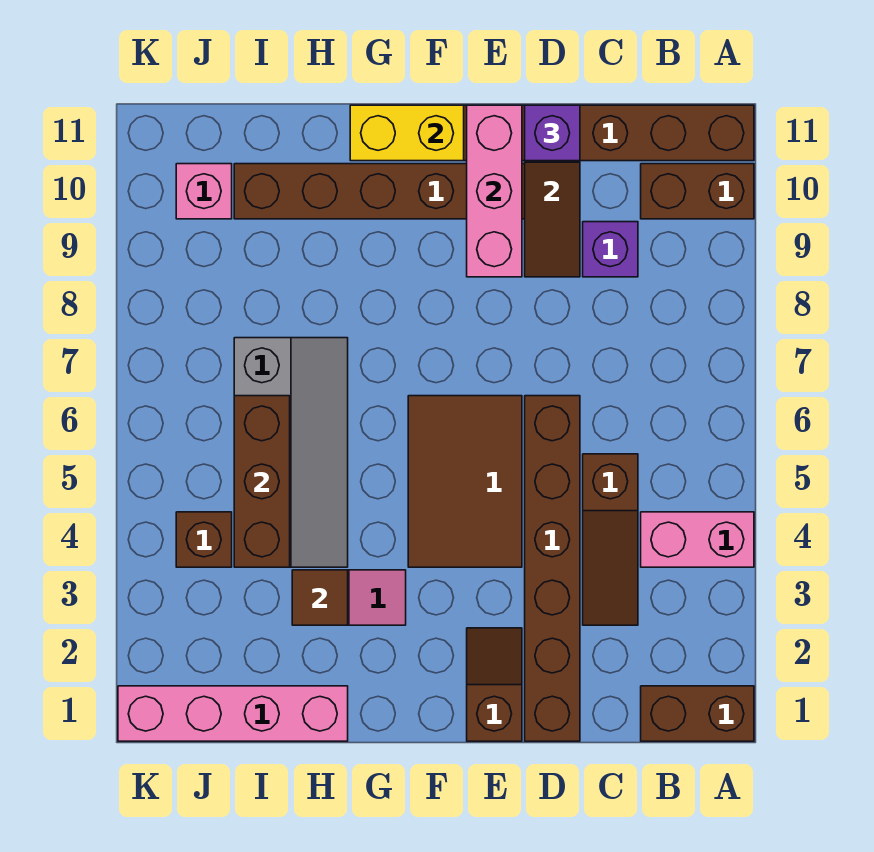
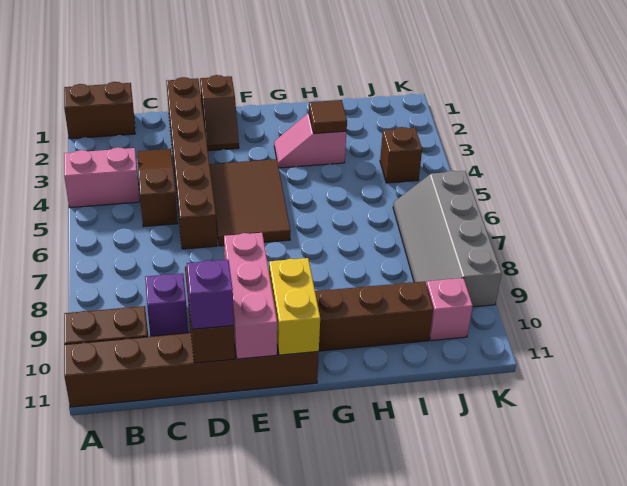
yellow brick F11:G11 level 2 -> yellow brick F10:F11 level 2
pink brick H1:K1 level 1 -> none
grey slope H4:I7 level 1 top I -> grey slope J6:K9 level 1 top K
brown brick I4:I6 level 2 -> none

